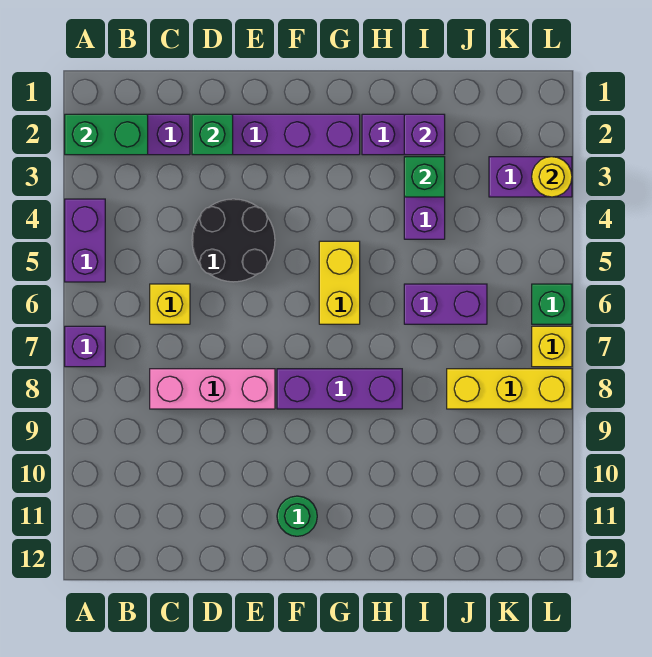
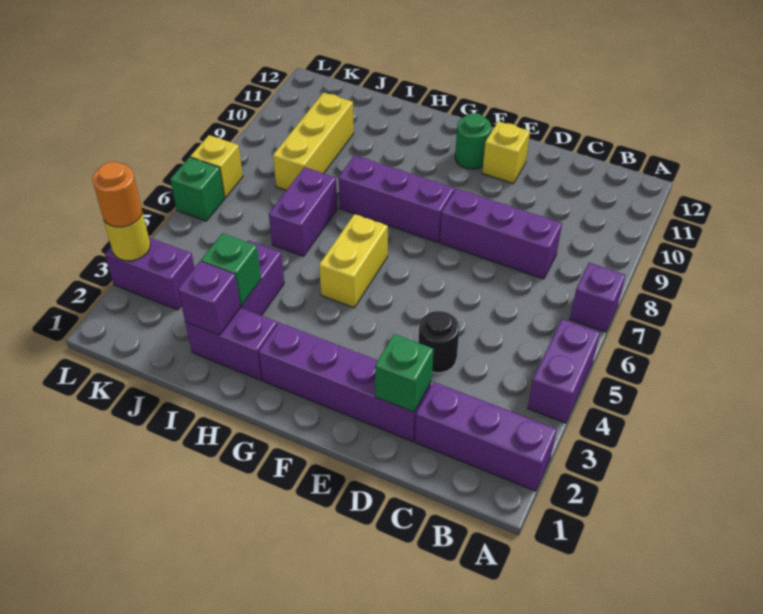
green brick A2:B2 level 2 -> none
yellow brick C6 level 1 -> yellow brick E11 level 1
pink brick C8:E8 level 1 -> purple brick C8:E8 level 1
black round brick D4:E5 level 1 -> black round brick D4 level 1
purple brick I6:J6 level 1 -> purple brick I6:I7 level 1
yellow brick J8:L8 level 1 -> yellow brick J8:J10 level 1
none -> orange round brick L3 level 3

